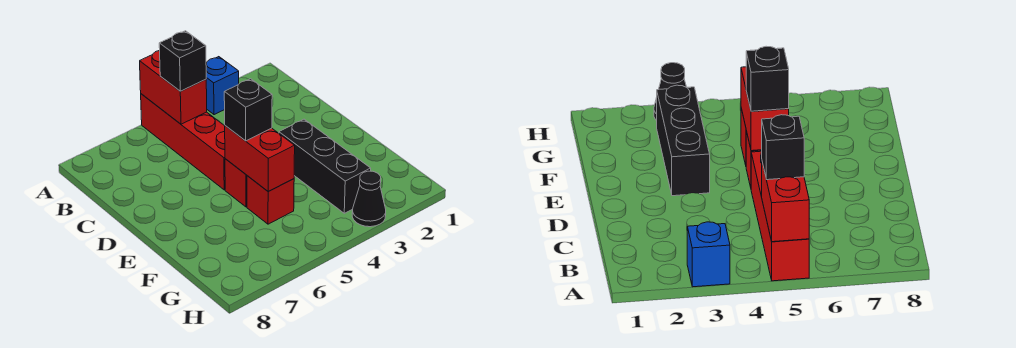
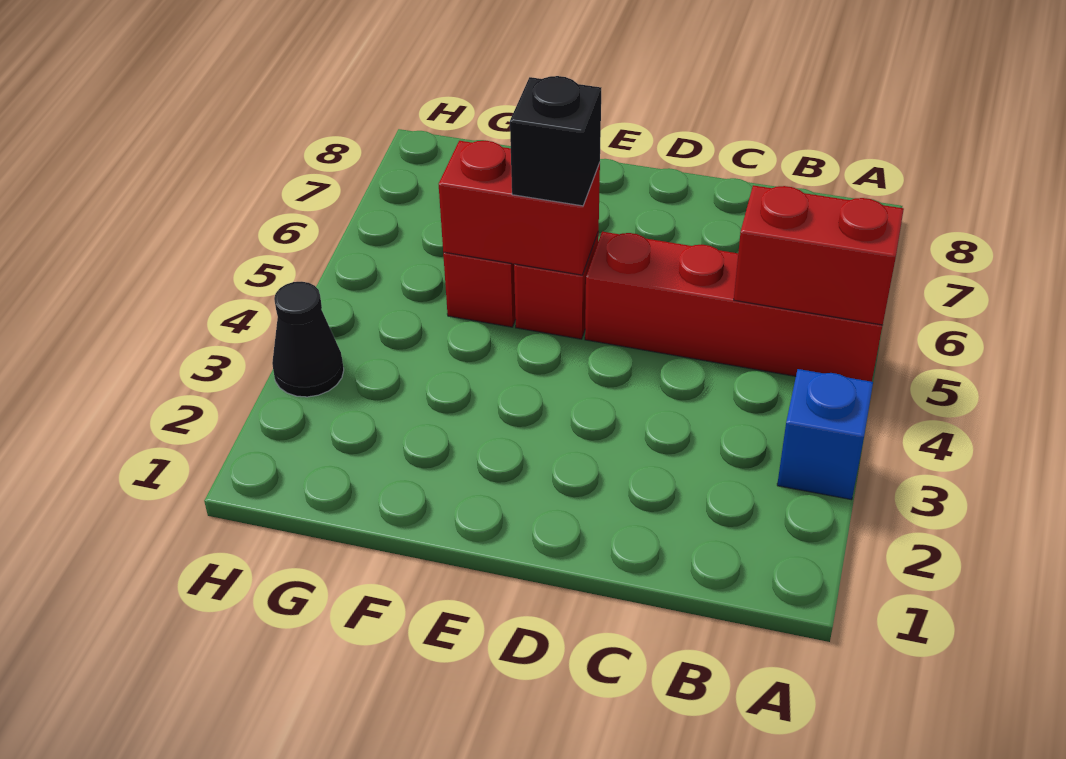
black brick B5 level 3 -> none
black brick E3:G3 level 1 -> none

